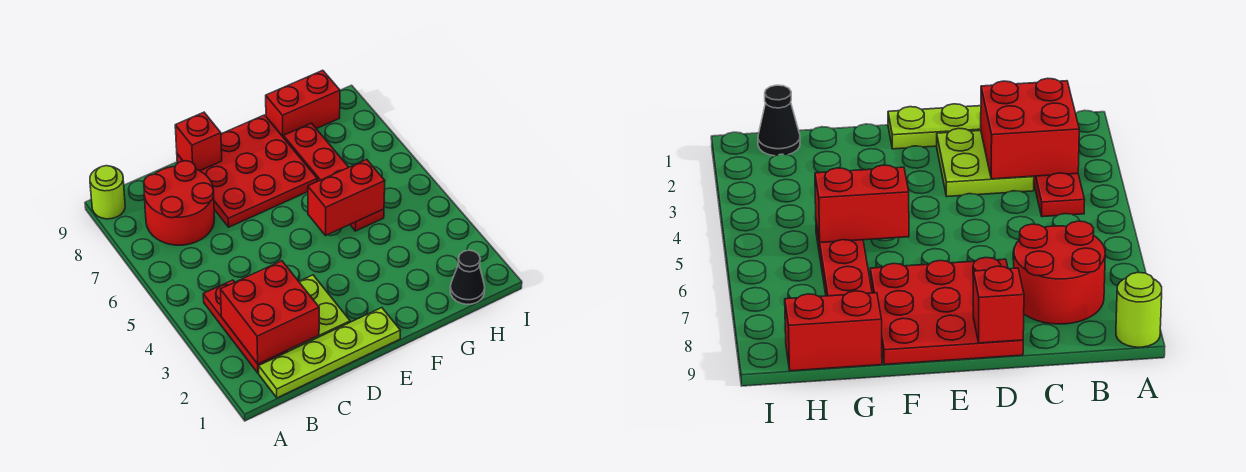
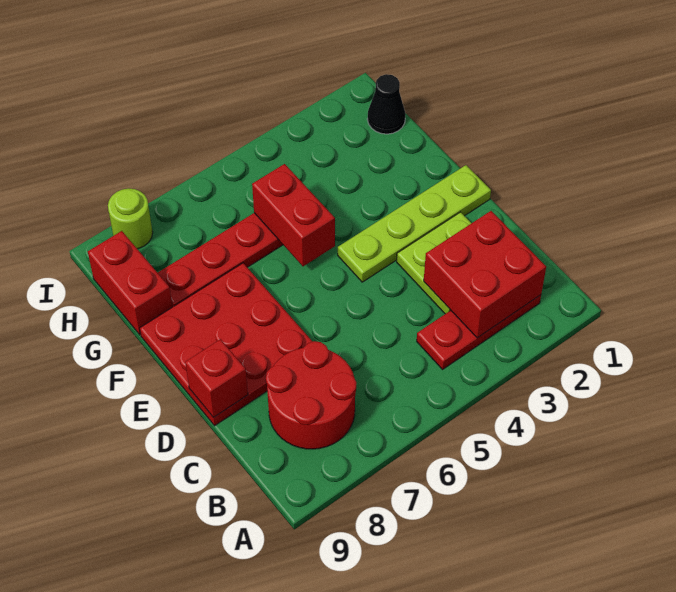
lime round brick A9 level 1 -> lime round brick I8 level 1
lime plate B1:E1 level 1 -> lime plate E1:E4 level 1

